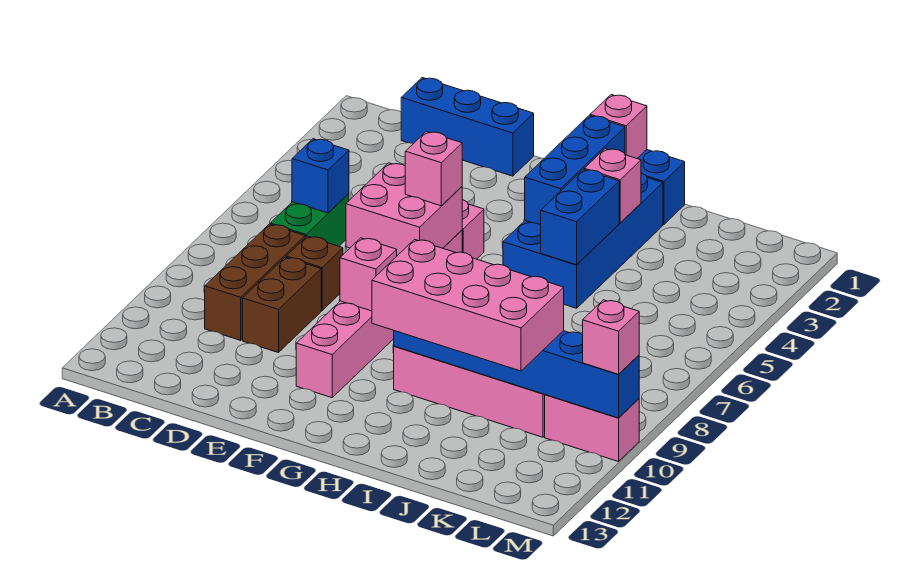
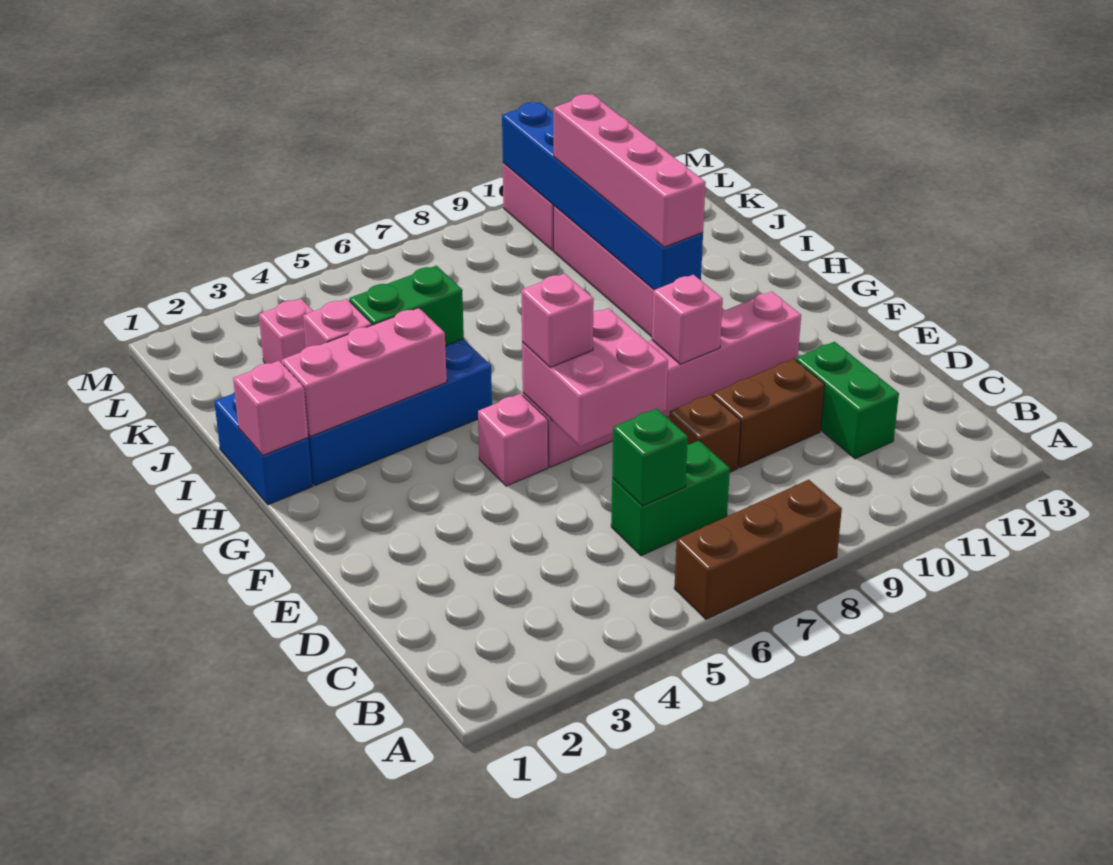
blue brick C1:E1 level 1 -> none
blue brick C6 level 2 -> green brick C6 level 2
brown brick C8:C10 level 1 -> brown brick A6:A8 level 1
none -> green brick C11:D11 level 1
blue brick H2:H4 level 2 -> pink brick H2:H4 level 2
pink brick H10:K11 level 3 -> pink brick H10:K10 level 3
blue brick I4:I5 level 2 -> green brick I4:I5 level 2
pink brick M10 level 3 -> pink brick K3 level 1

